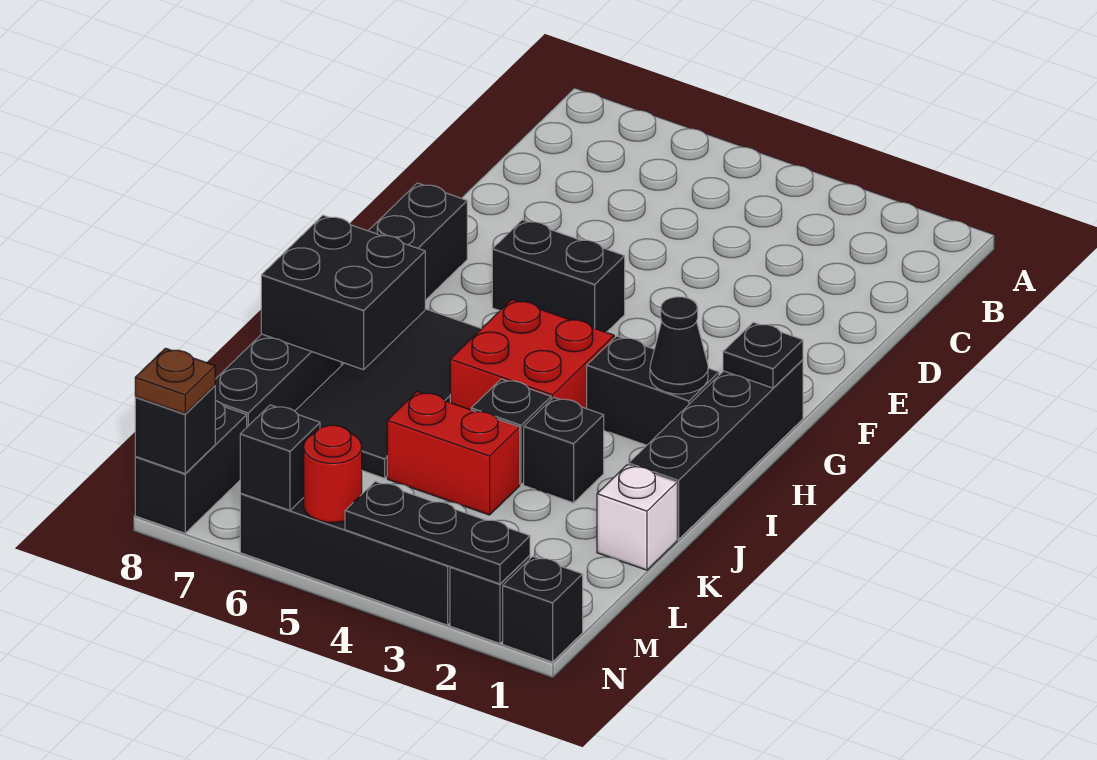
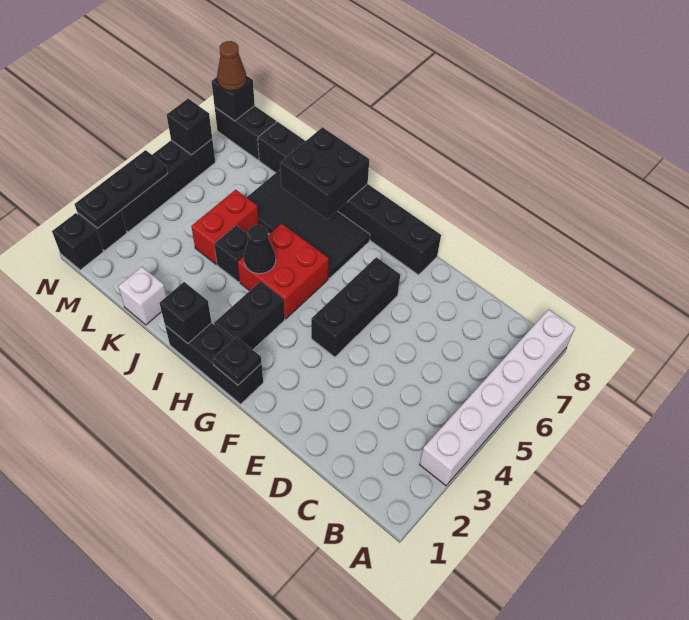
none -> white brick A3:A8 level 1
black brick F5:F6 level 1 -> black brick F4:F6 level 1
black brick G1:J1 level 1 -> black brick G1:I1 level 1
black cone H2 level 2 -> black cone I4 level 2
black brick J3 level 1 -> black brick I1 level 2
red round brick N5 level 2 -> none
brown plate N8 level 3 -> brown cone N8 level 3

